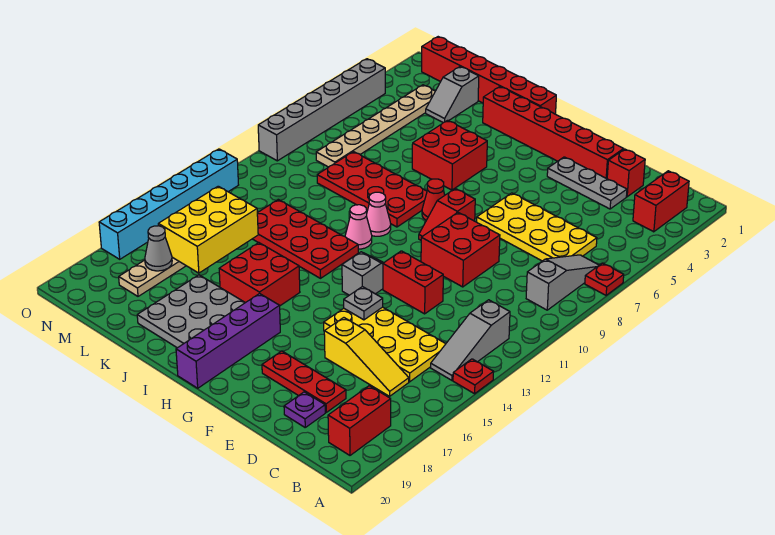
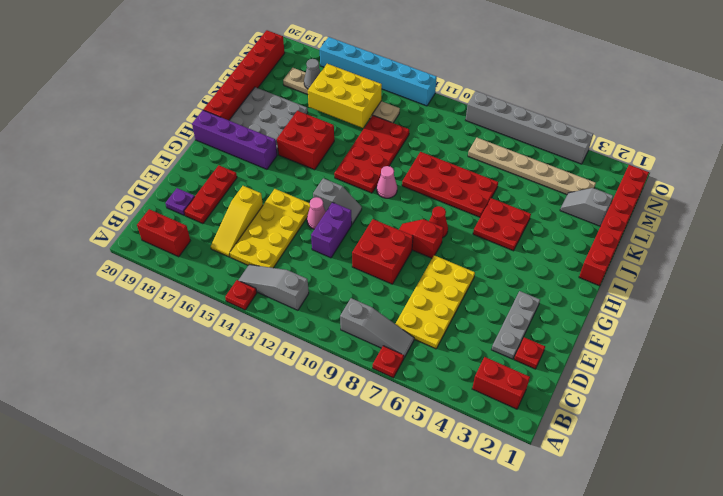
red brick D2 level 1 -> red plate D2 level 1
red brick E2:J2 level 1 -> red brick I20:N20 level 1
red brick E12:F12 level 1 -> purple brick E12:F12 level 1
grey plate F14 level 2 -> none
red brick I5:J6 level 1 -> red plate I5:J6 level 1
red plate I8:L9 level 1 -> red plate J7:K10 level 1
pink cone I10 level 1 -> pink cone F13 level 1

